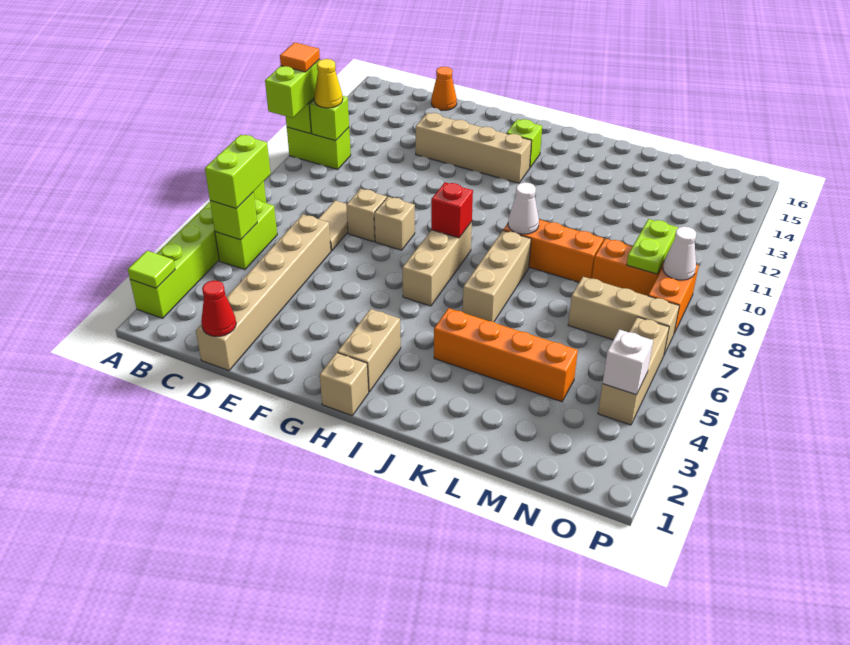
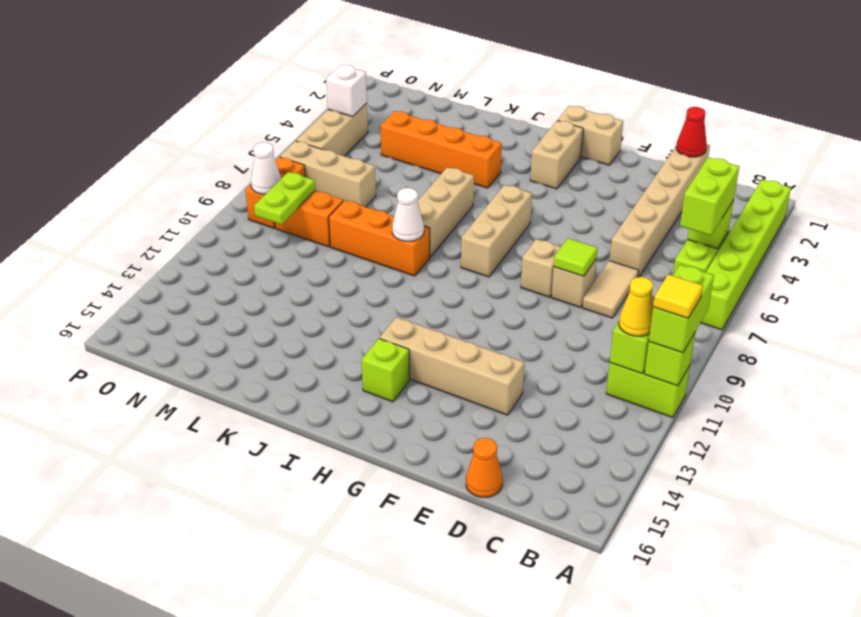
lime tile A2 level 2 -> lime tile E8 level 2
orange tile A11 level 4 -> yellow tile A11 level 4
tan brick H1 level 1 -> tan brick G1:H1 level 1
red brick H8 level 2 -> none

